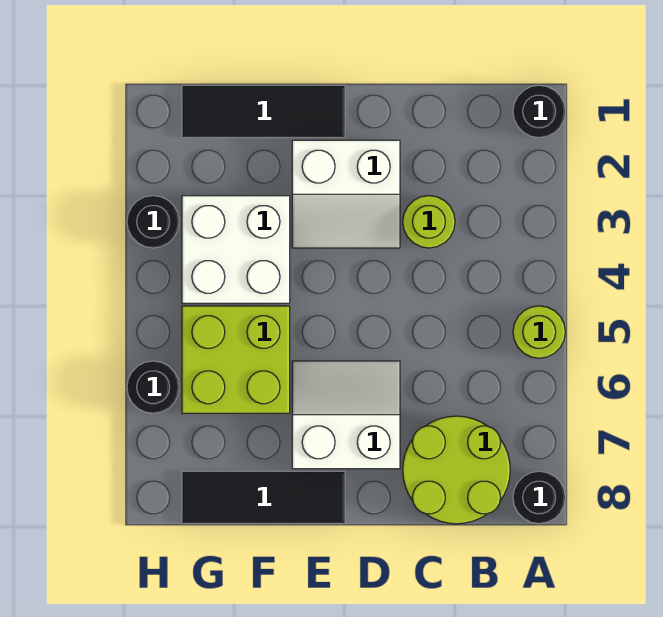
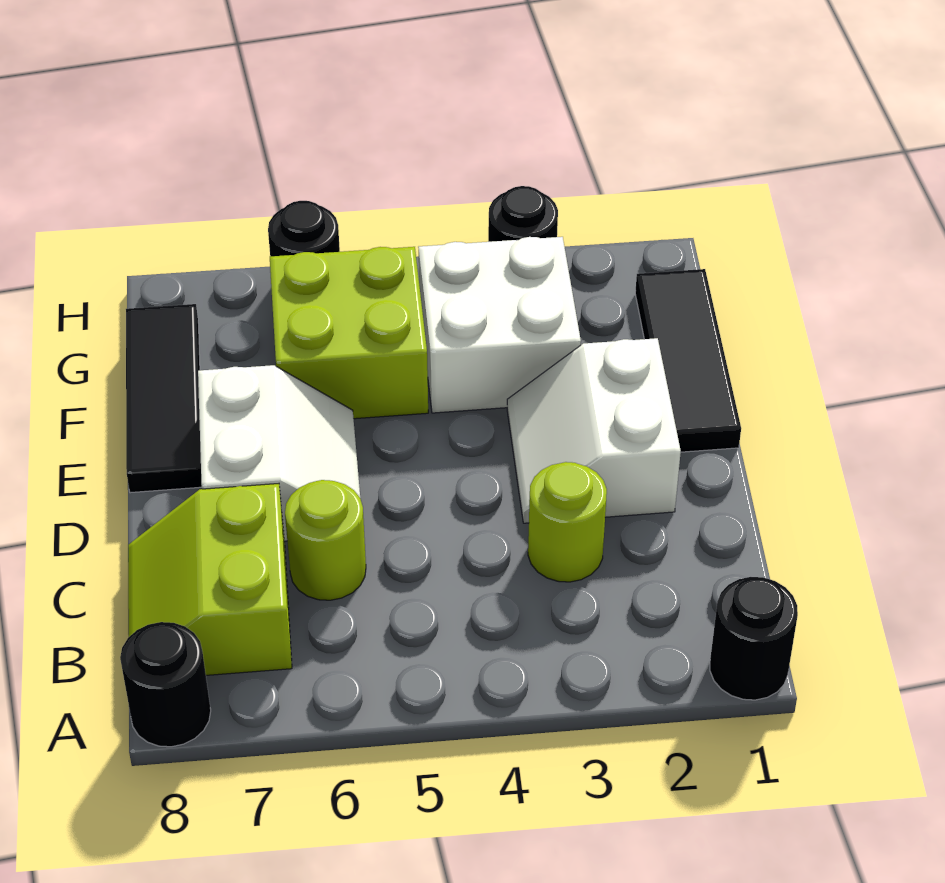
lime round brick A5 level 1 -> lime round brick C6 level 1
lime round brick B7:C8 level 1 -> lime slope B7:C8 level 1 top 7

